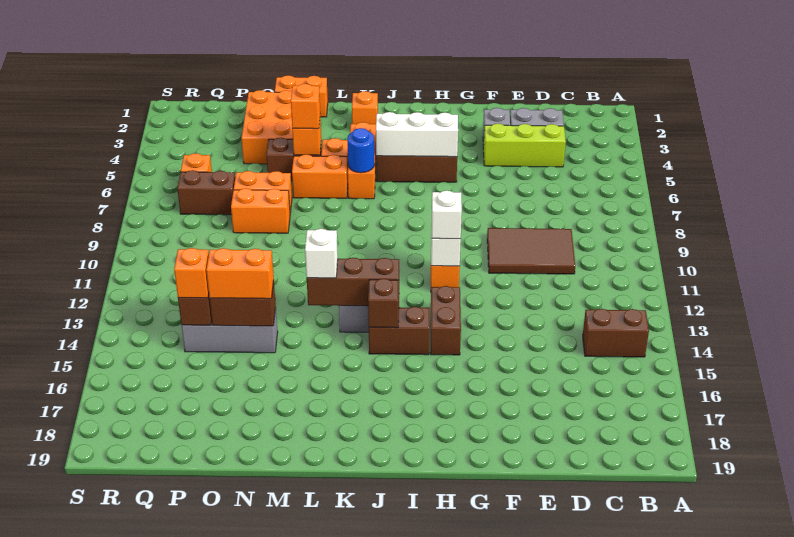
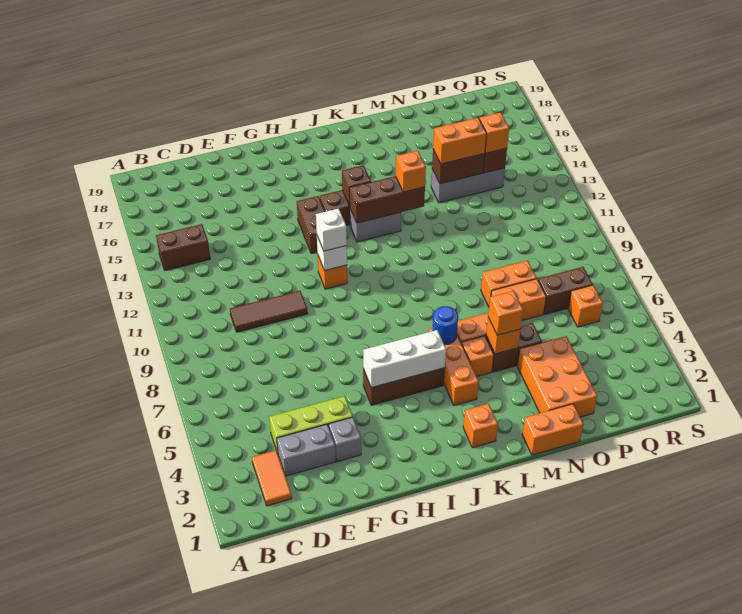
none -> orange tile C2:C3 level 1
brown tile D9:F10 level 1 -> brown tile D10:F10 level 1
white brick L13 level 3 -> orange brick L13 level 3

